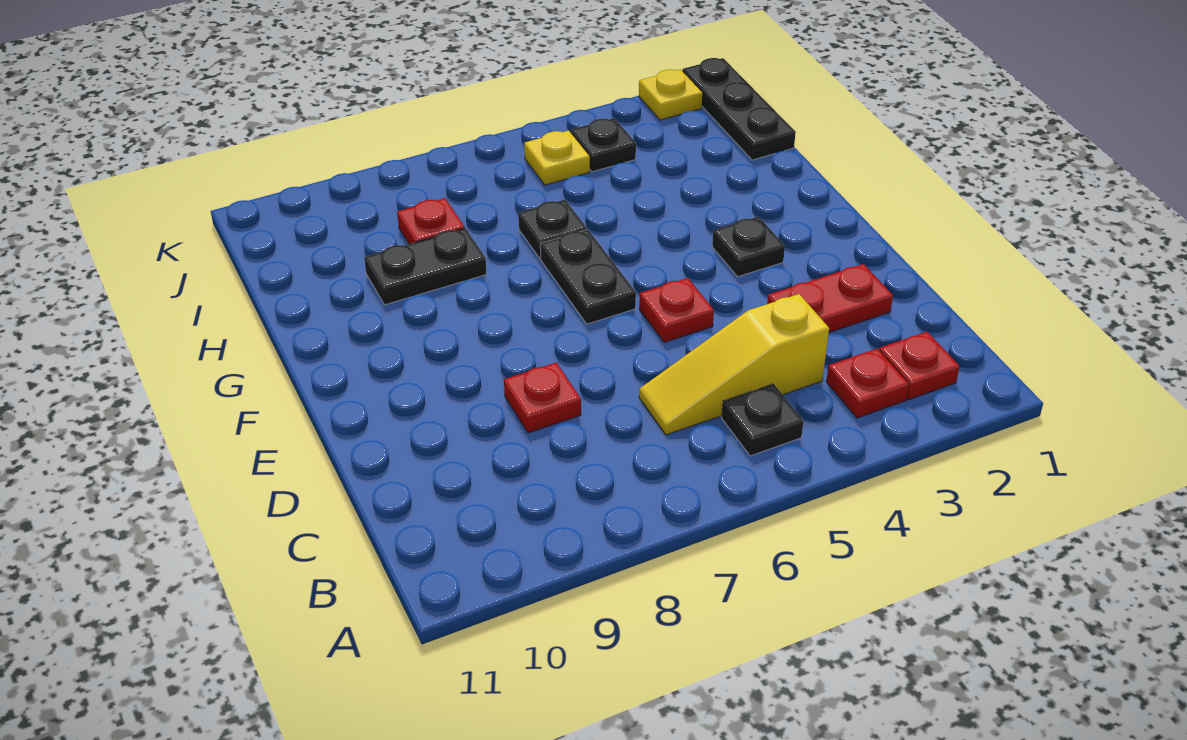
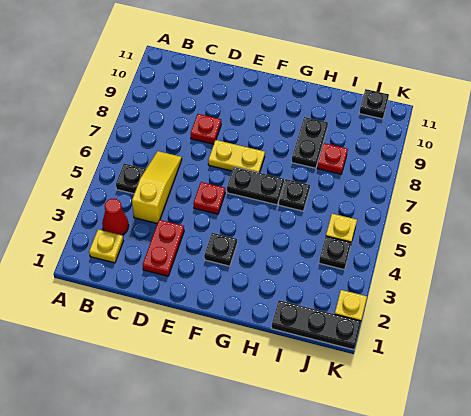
red plate B2 level 1 -> yellow plate B2 level 1
red plate B3 level 1 -> red cone B3 level 1
none -> yellow plate E7:F7 level 1
none -> black plate J11 level 1

